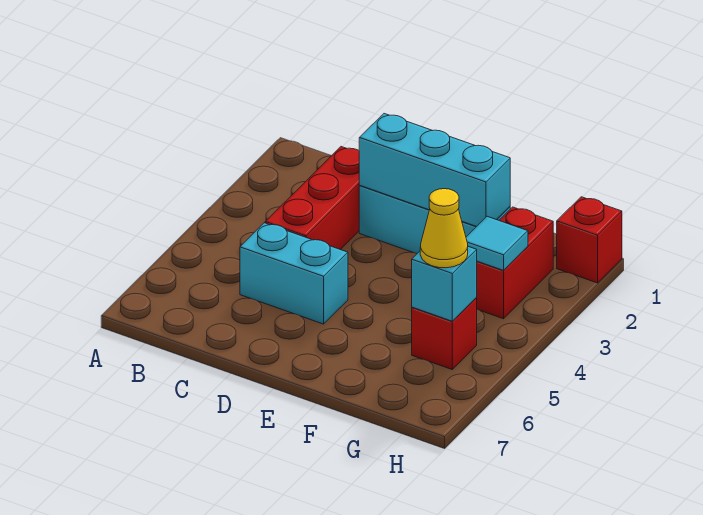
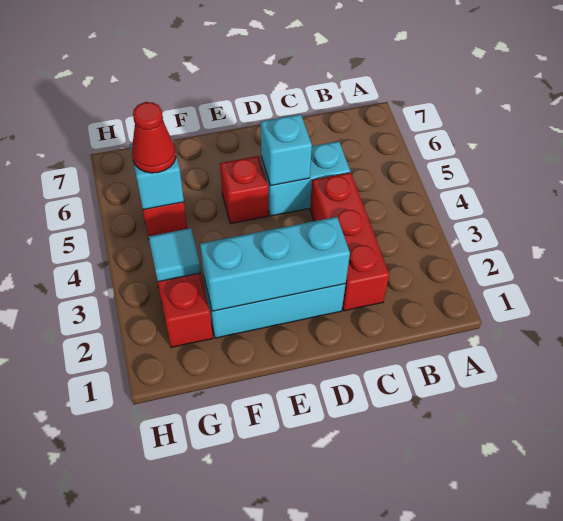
none -> cyan brick D5 level 2
yellow cone G5 level 3 -> red cone G5 level 3
red brick H1 level 1 -> red brick E5 level 1

